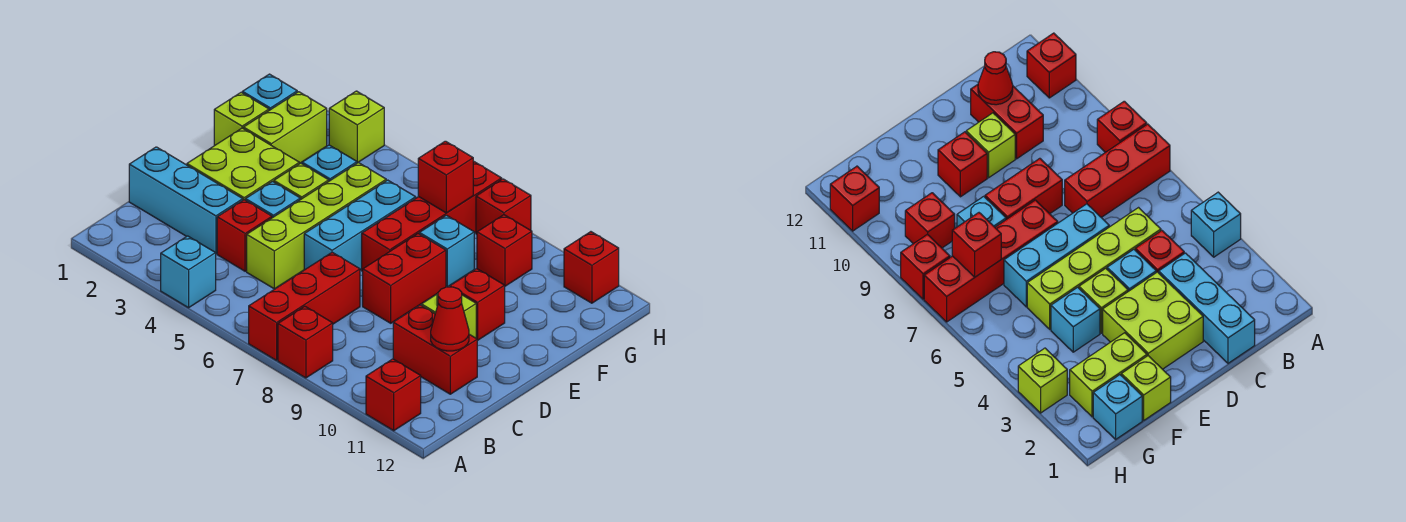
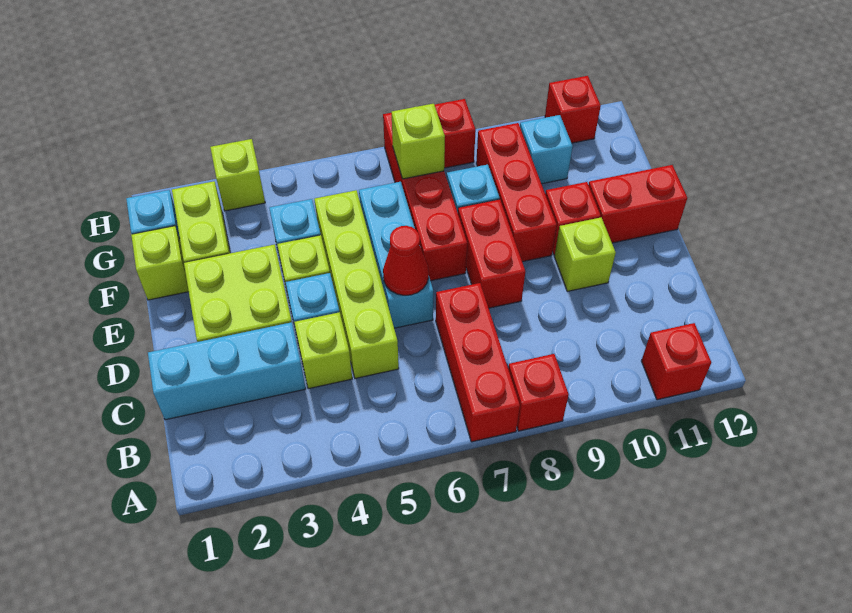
cyan brick A4 level 1 -> cyan brick G10 level 1
red brick C4 level 1 -> lime brick C4 level 1
red brick C10:C11 level 1 -> red brick E11:E12 level 1
red cone C11 level 2 -> red cone D6 level 2
red brick G7 level 2 -> lime brick G7 level 2
red brick G9 level 1 -> red brick E9:G9 level 1

